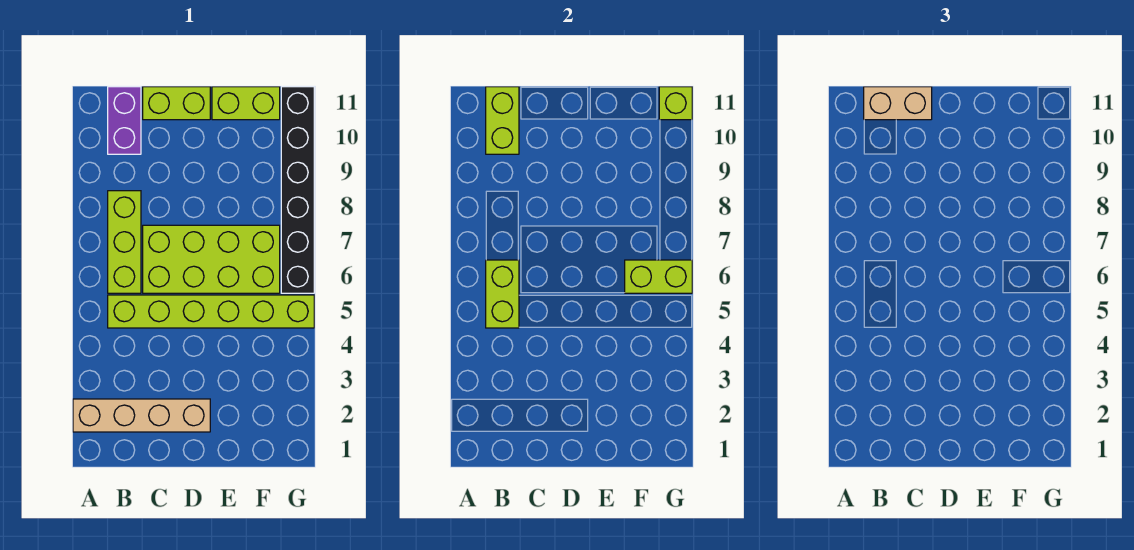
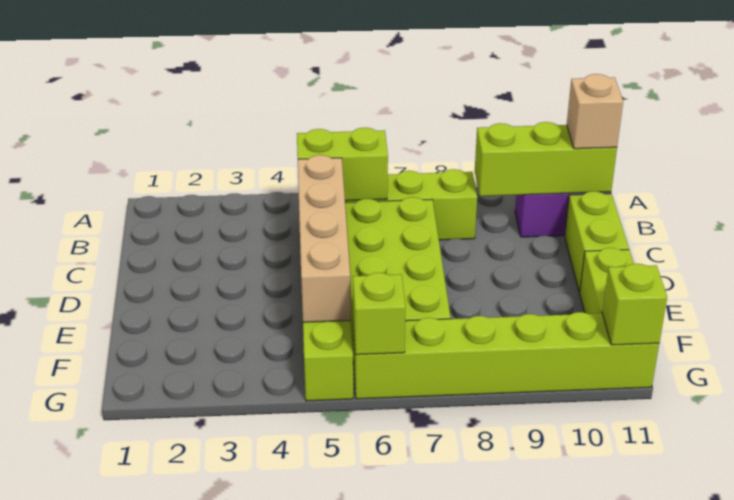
tan brick A2:D2 level 1 -> tan brick C5:F5 level 2
lime brick B10:B11 level 2 -> lime brick B9:B11 level 2
tan brick B11:C11 level 3 -> tan brick B11 level 3
lime brick F6:G6 level 2 -> lime brick G6 level 2
black brick G6:G11 level 1 -> lime brick G6:G11 level 1

